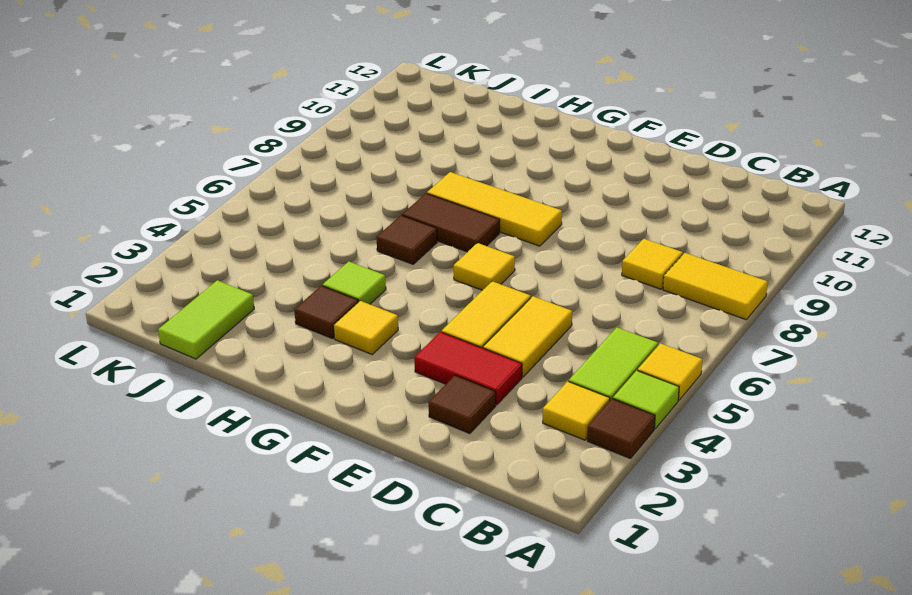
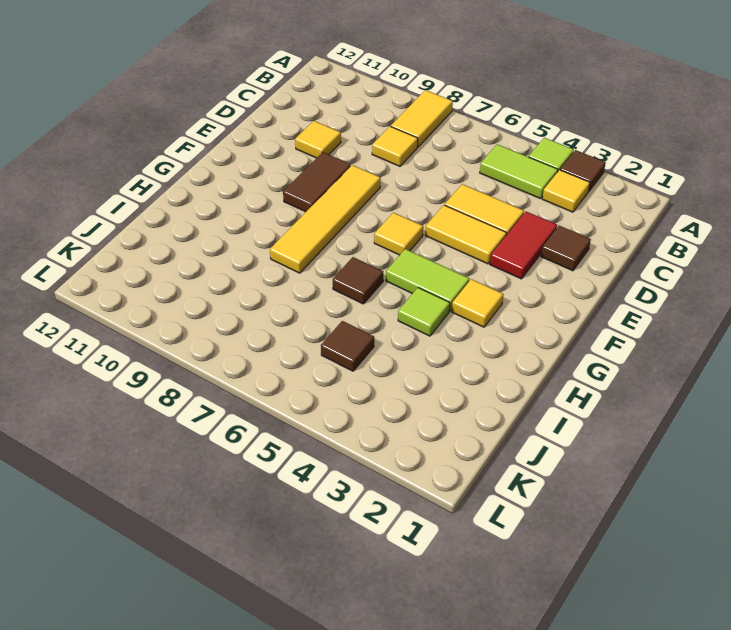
yellow tile A5 level 1 -> yellow tile D10 level 1
yellow tile F8:H8 level 1 -> yellow tile E8:H8 level 1
brown tile G7:H7 level 1 -> brown tile E9:F9 level 1
brown tile H3 level 1 -> brown tile J5 level 1
lime tile J1:J2 level 1 -> lime tile G4:G5 level 1

